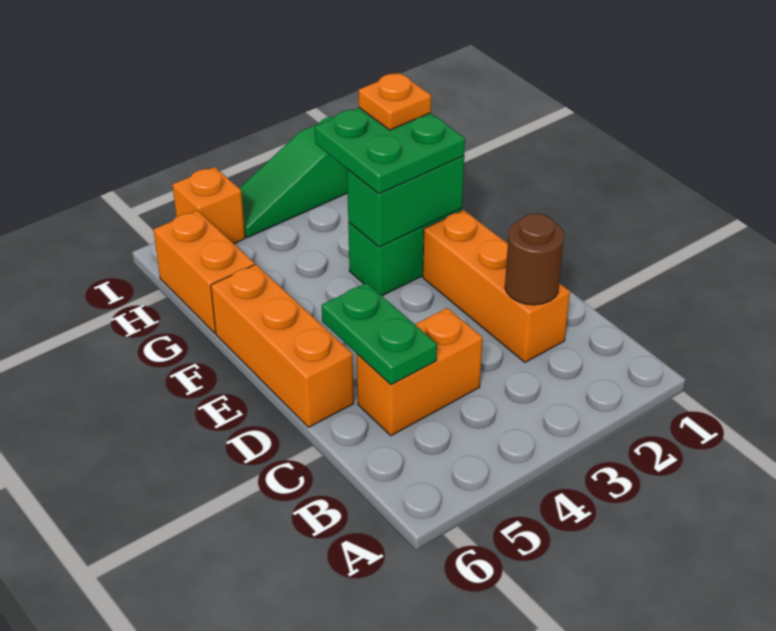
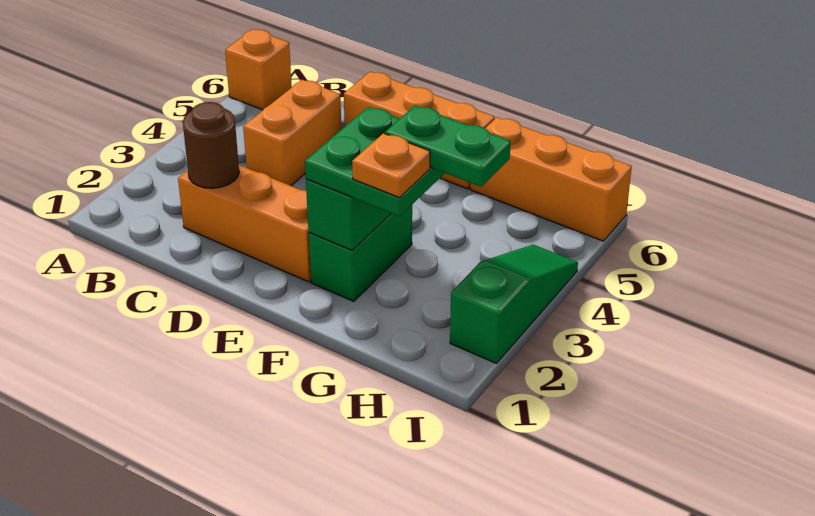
green plate C5:D5 level 2 -> green plate G3:H3 level 4
orange brick G6:H6 level 1 -> orange brick G6:I6 level 1
orange brick I5 level 1 -> orange brick A6 level 1

